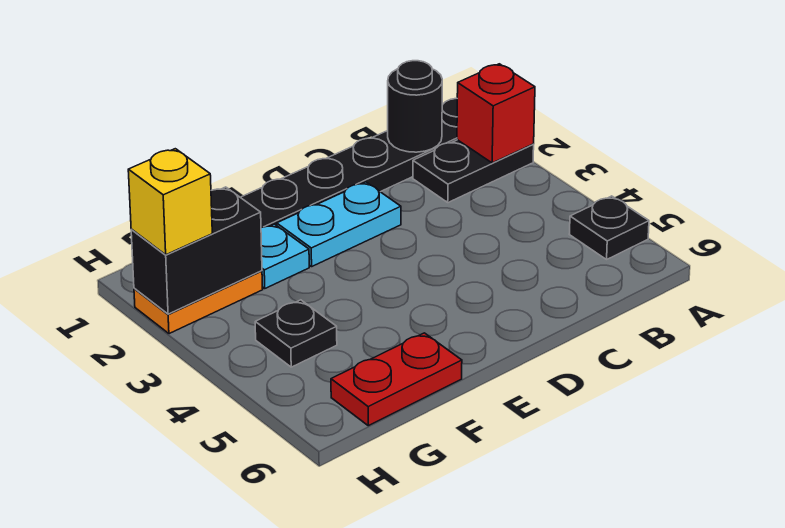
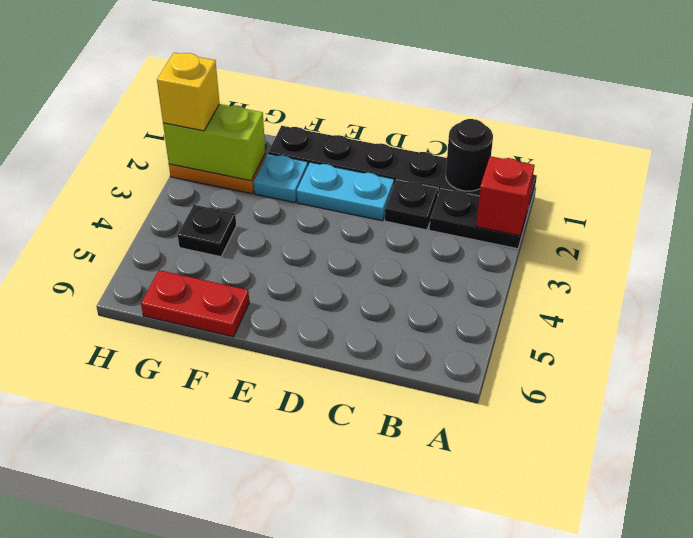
black plate A5 level 1 -> black plate C2 level 1
black brick G2:H2 level 2 -> lime brick G2:H2 level 2

